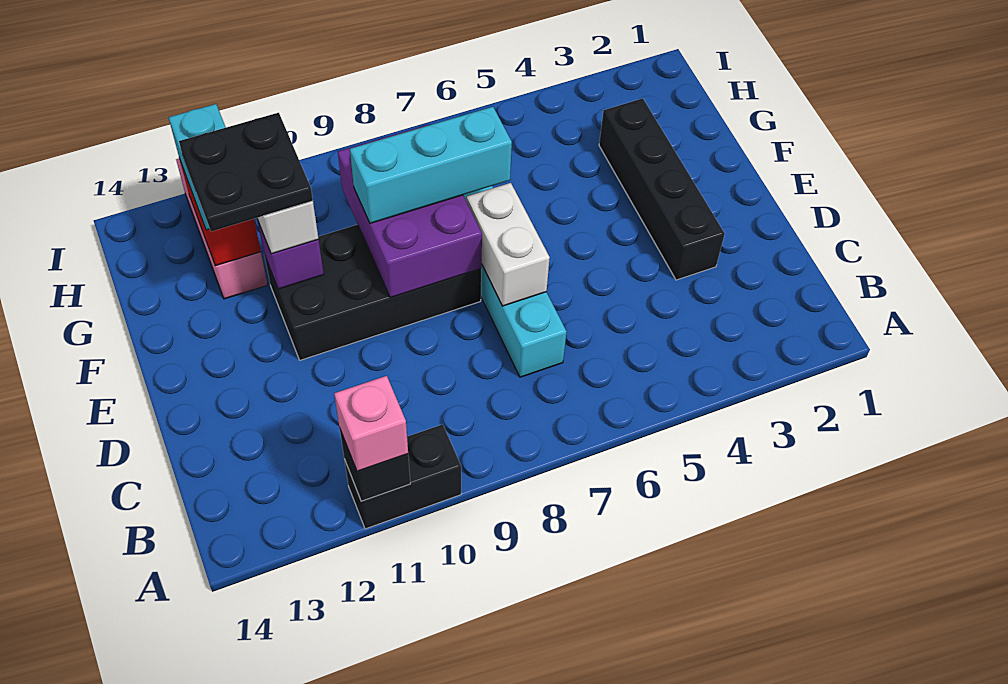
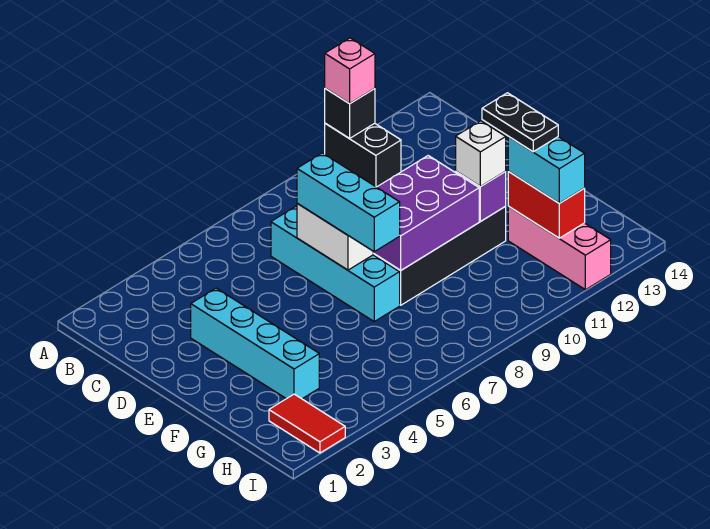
black brick A10:A11 level 1 -> black brick A11:B11 level 1
black brick D3:G3 level 1 -> cyan brick D3:G3 level 1
purple brick E8:G9 level 2 -> purple brick E8:F10 level 2
cyan brick F7:F9 level 3 -> cyan brick D7:F7 level 3
black plate F11:G12 level 4 -> black plate F12:G12 level 4
none -> red tile H2:I2 level 1

